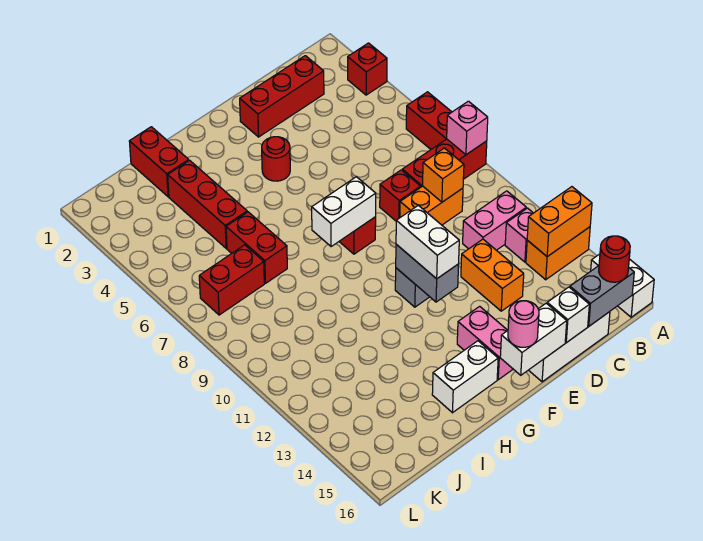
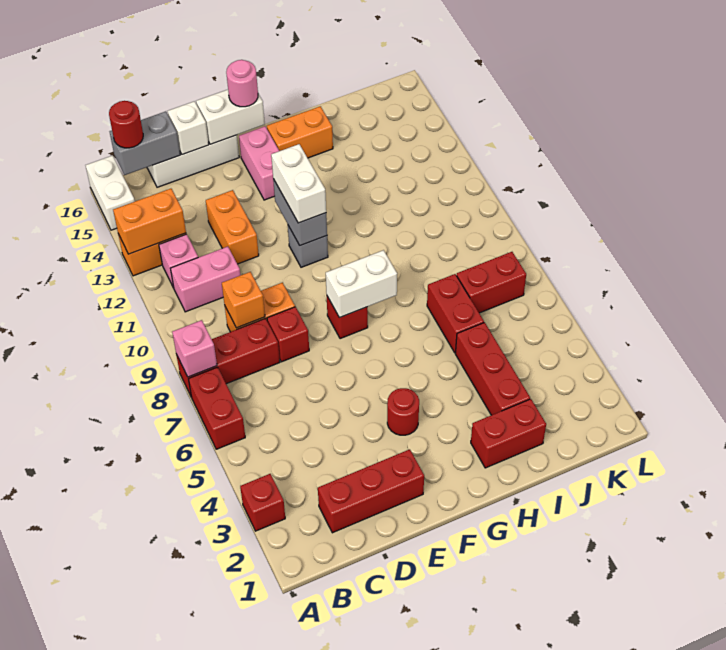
white brick G15:H15 level 1 -> orange brick G15:H15 level 1
red brick I1:I2 level 1 -> red brick H2:I2 level 1

